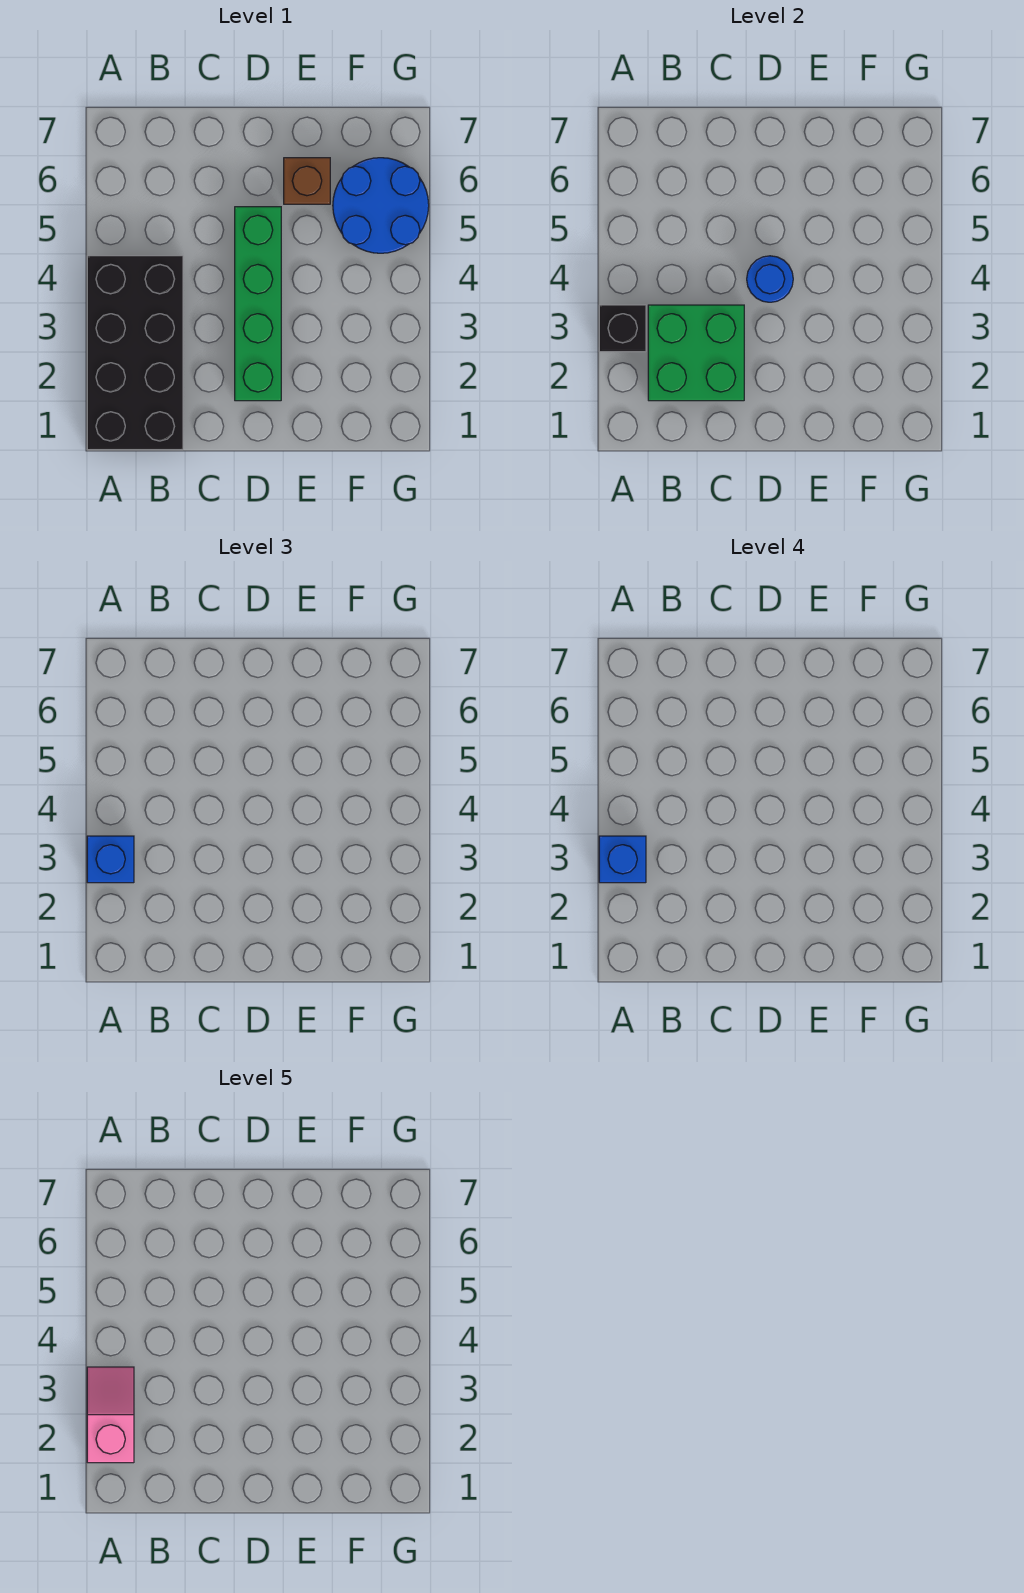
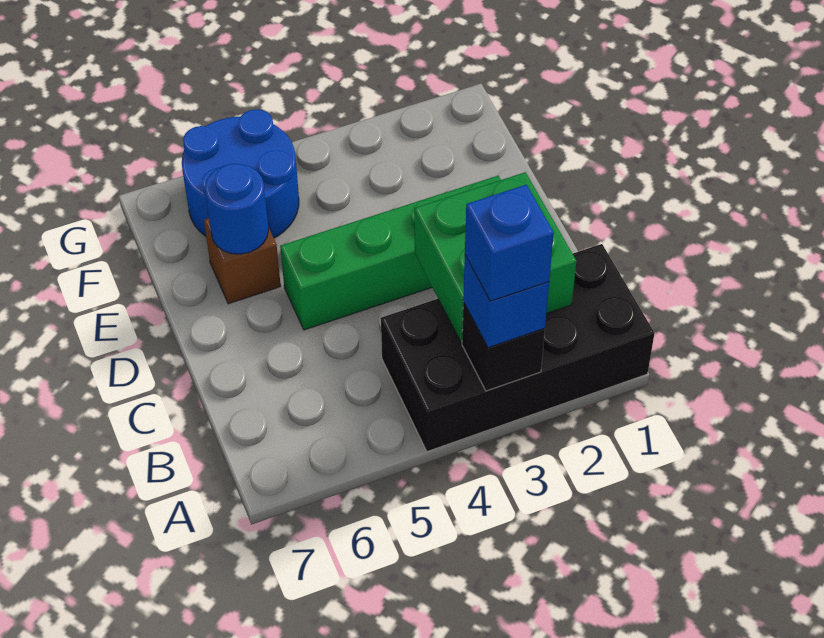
pink slope A2:A3 level 5 top 2 -> none
blue round brick D4 level 2 -> blue round brick E6 level 2

